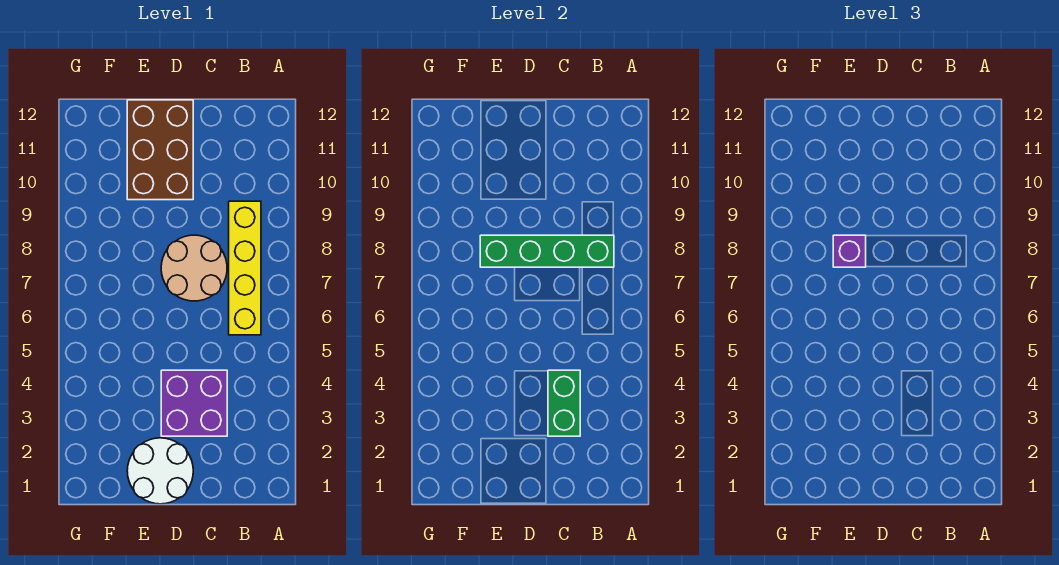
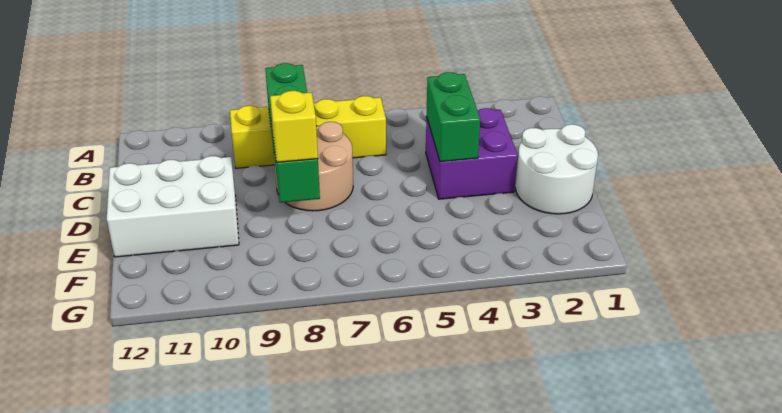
green brick C3:C4 level 2 -> green brick C4:D4 level 2
brown brick D10:E12 level 1 -> white brick D10:E12 level 1
purple brick E8 level 3 -> yellow brick E8 level 3

